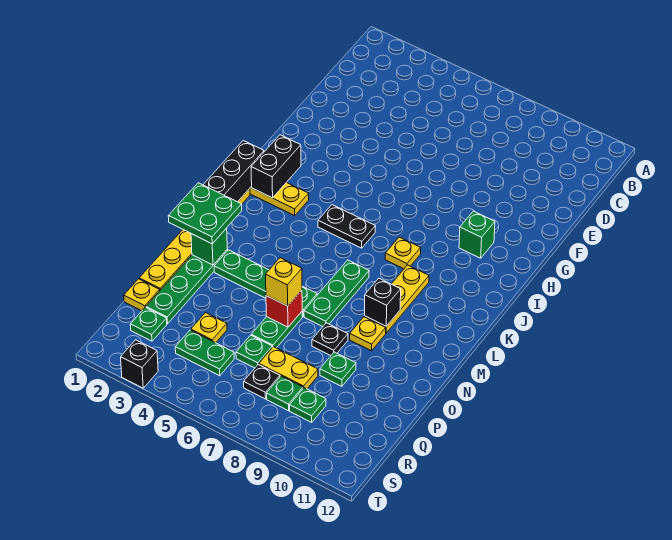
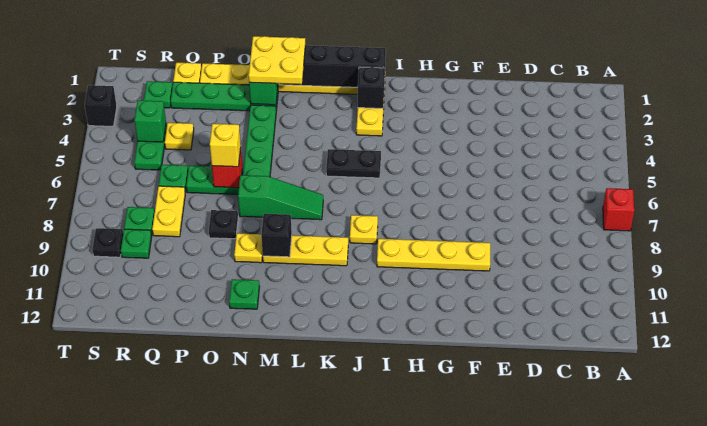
none -> red brick A7 level 1
none -> yellow plate F9:I9 level 1
green brick H10 level 1 -> green brick R4 level 2
black brick I2:J2 level 2 -> black brick J2 level 2
black plate J5:J6 level 1 -> black plate J5:K5 level 1
green plate L7:N7 level 1 -> green slope L7:N7 level 1 top N
green plate M1:N2 level 3 -> yellow plate M1:N2 level 3
green plate P9 level 1 -> green plate N11 level 1
black plate R7 level 1 -> black plate S9 level 1

